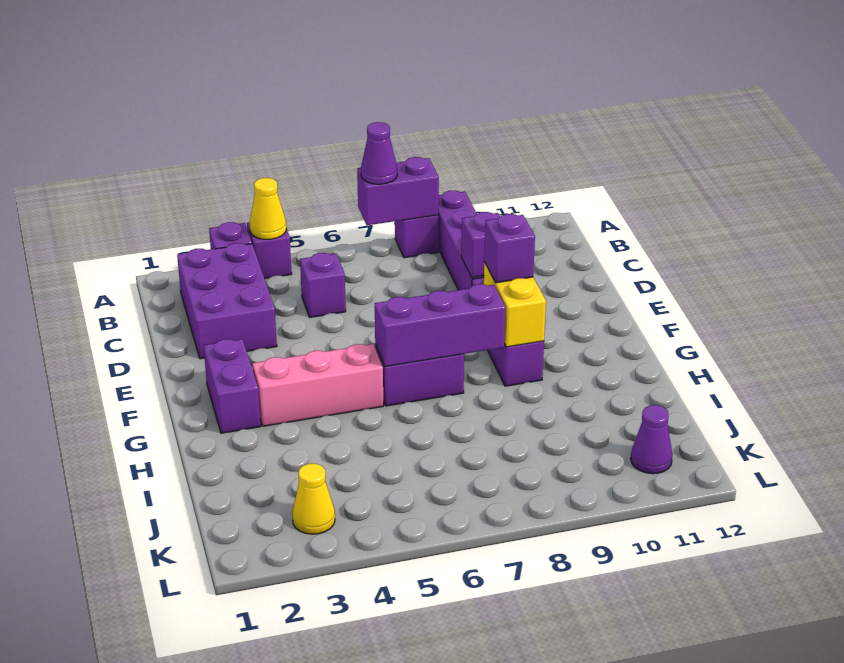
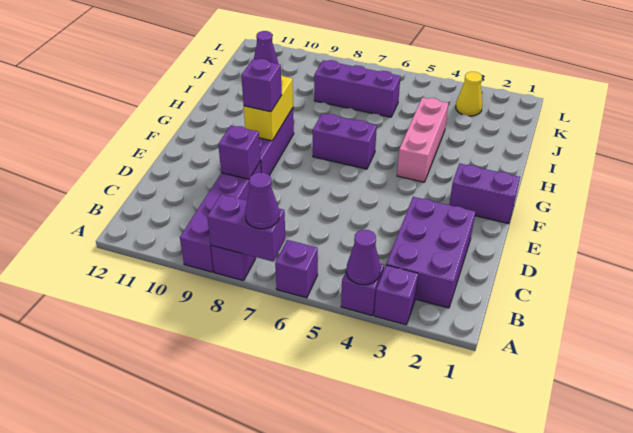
yellow cone A4 level 2 -> purple cone A4 level 2
purple brick C5 level 1 -> purple brick A6 level 1
purple brick F2:G2 level 1 -> purple brick F1:F2 level 1
pink brick G3:G5 level 1 -> pink brick G4:I4 level 1
purple brick G6:G8 level 2 -> purple brick J6:J8 level 1

